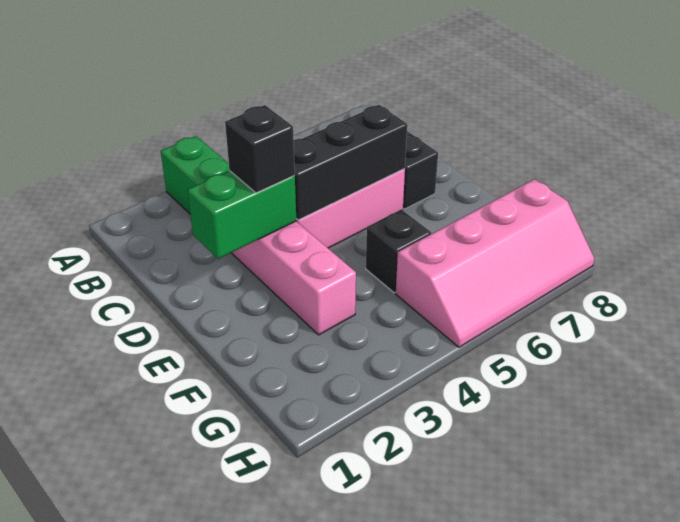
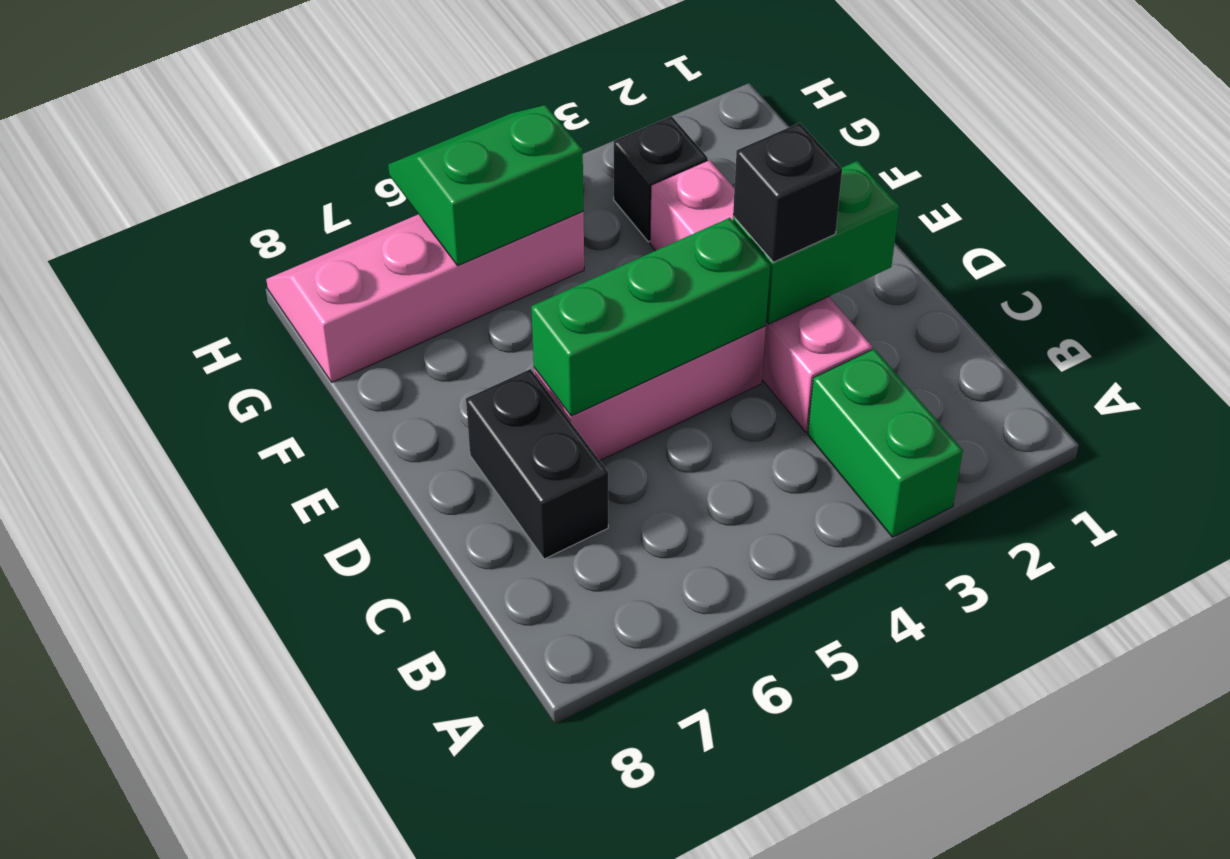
black brick D4:D6 level 2 -> green brick D4:D6 level 2
black brick F5 level 1 -> black brick G3 level 1
none -> green slope G5:H6 level 2 top G

